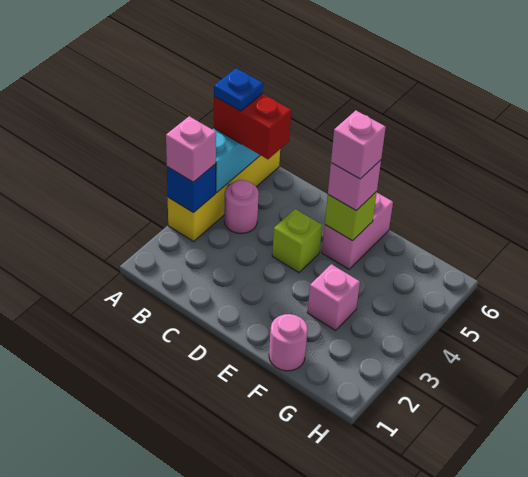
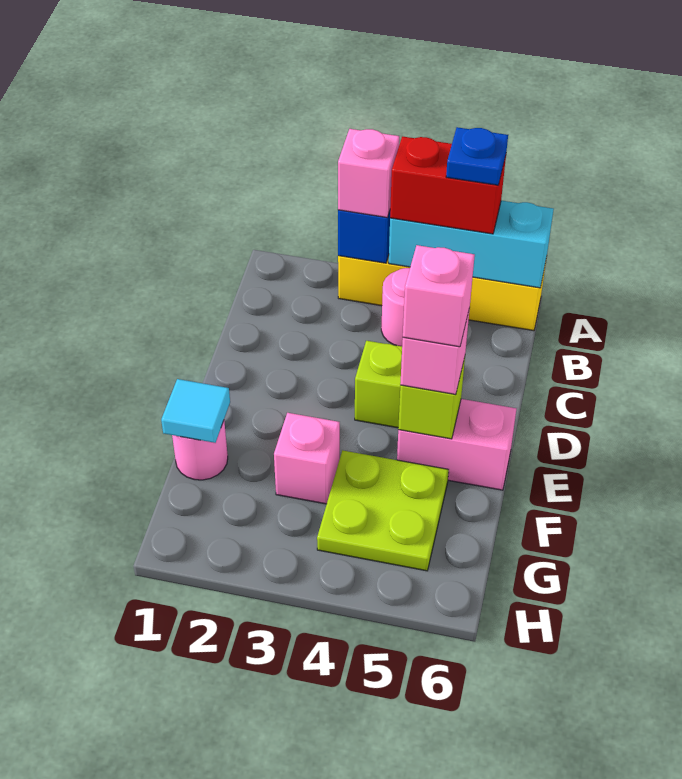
red brick A5:B5 level 3 -> red brick A4:A5 level 3
none -> cyan tile F1 level 2
none -> lime plate F4:G5 level 1

